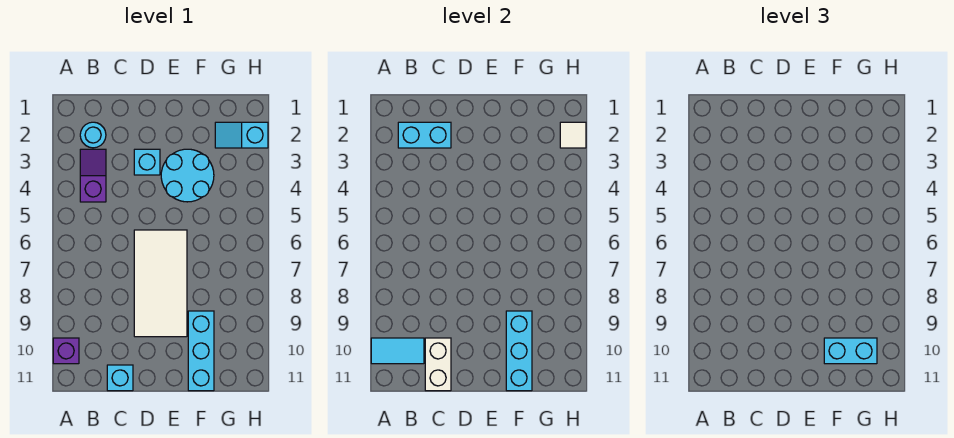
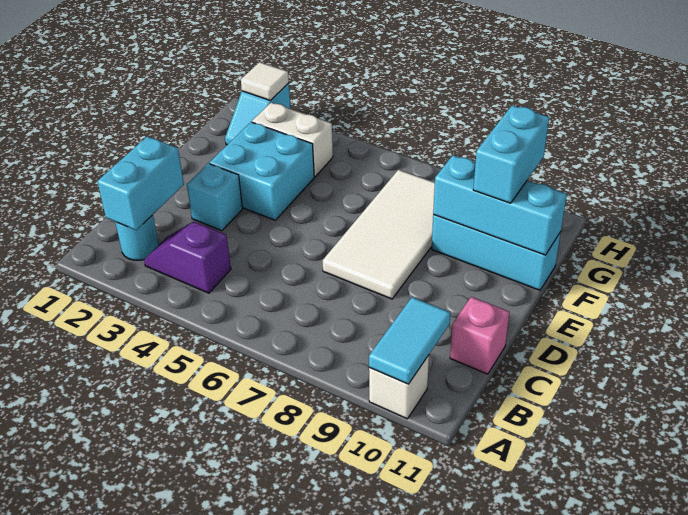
purple brick A10 level 1 -> white brick A10 level 1
white brick C10:C11 level 2 -> white brick G3:G4 level 1
cyan brick C11 level 1 -> pink brick C11 level 1
white tile D6:E9 level 1 -> white tile D7:G8 level 1
cyan round brick E3:F4 level 1 -> cyan brick E3:F4 level 1

